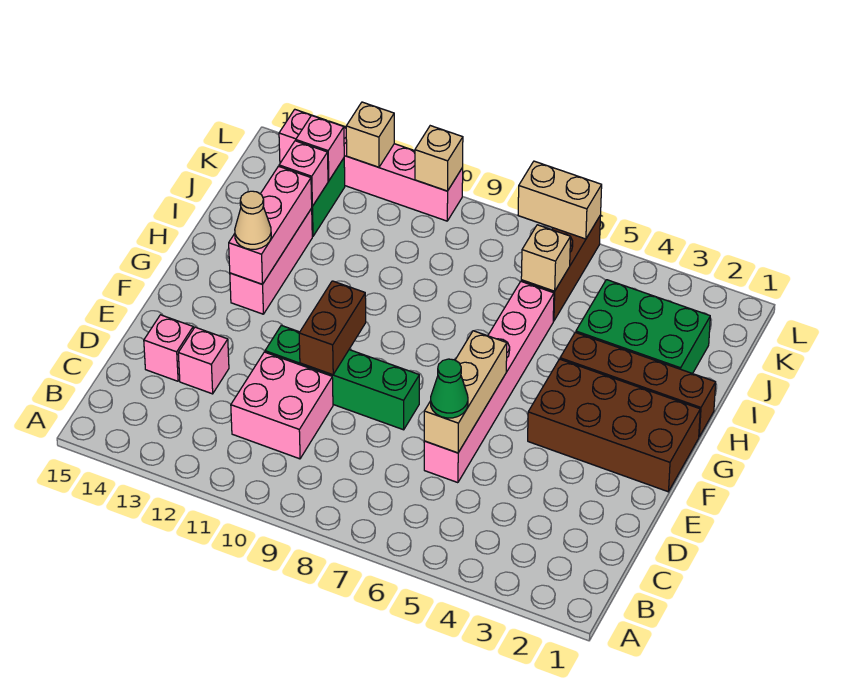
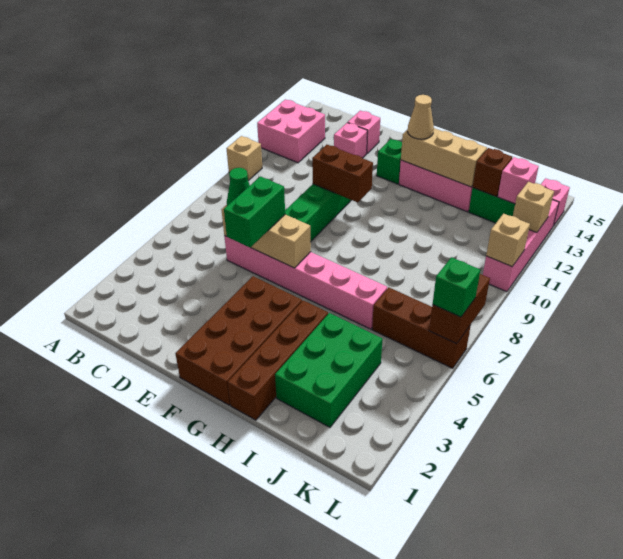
pink brick C10:D11 level 1 -> pink brick A12:B13 level 1
none -> green brick E5:E6 level 3
none -> green brick F13 level 1
pink brick G13:I13 level 2 -> tan brick G13:I13 level 2
tan brick J6 level 2 -> tan brick A10 level 1
pink brick J13 level 2 -> brown brick J13 level 2
tan brick L6:L7 level 2 -> brown brick L6:L7 level 2
none -> green brick L6 level 3

